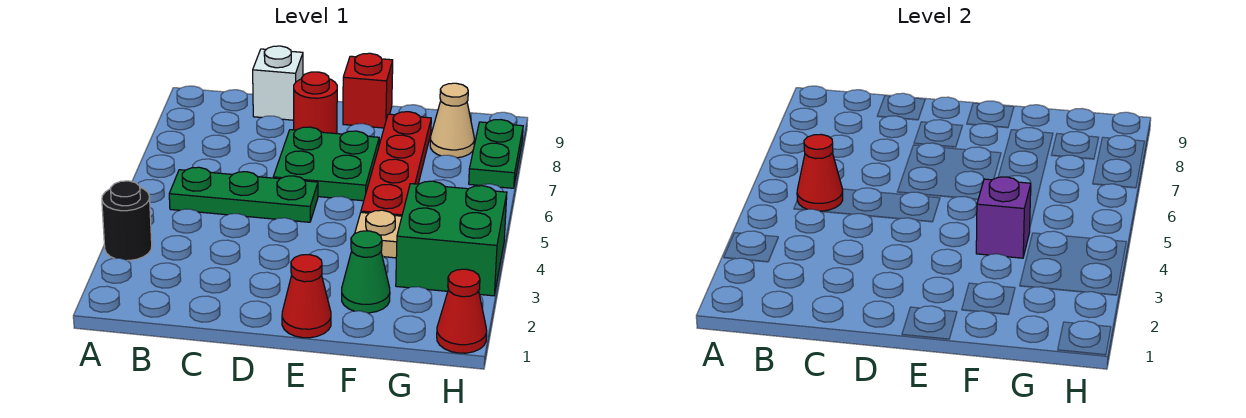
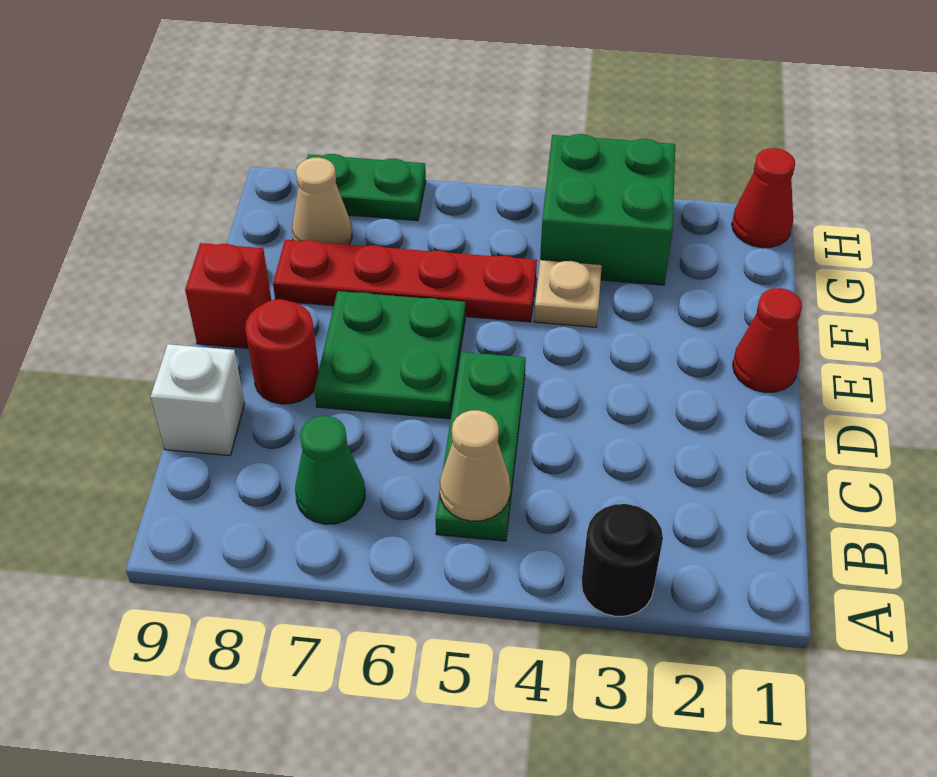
red cone B5 level 2 -> tan cone B5 level 2
green cone F2 level 1 -> green cone B7 level 1
purple brick F4 level 2 -> none

